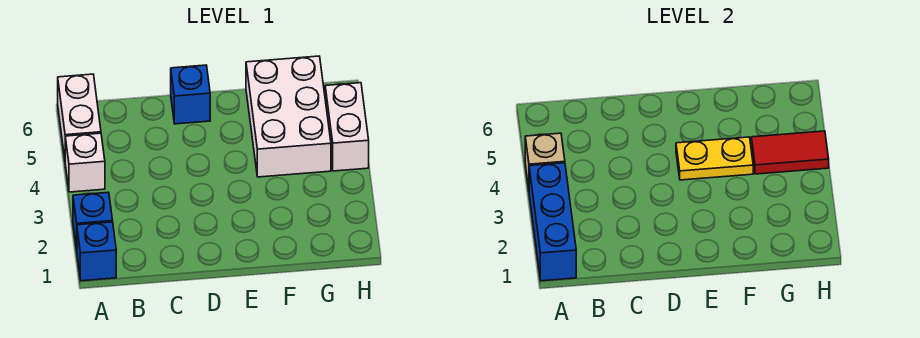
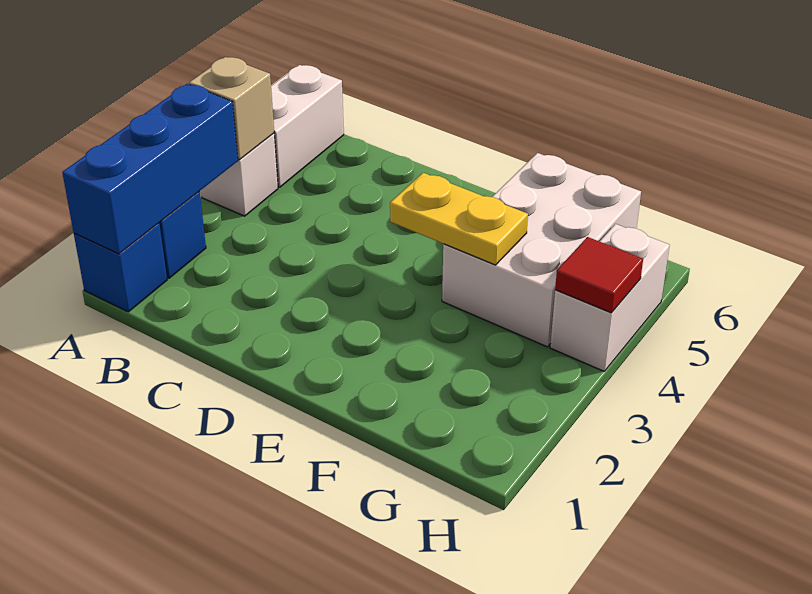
blue brick D6 level 1 -> none
red tile G4:H4 level 2 -> red tile H4 level 2

